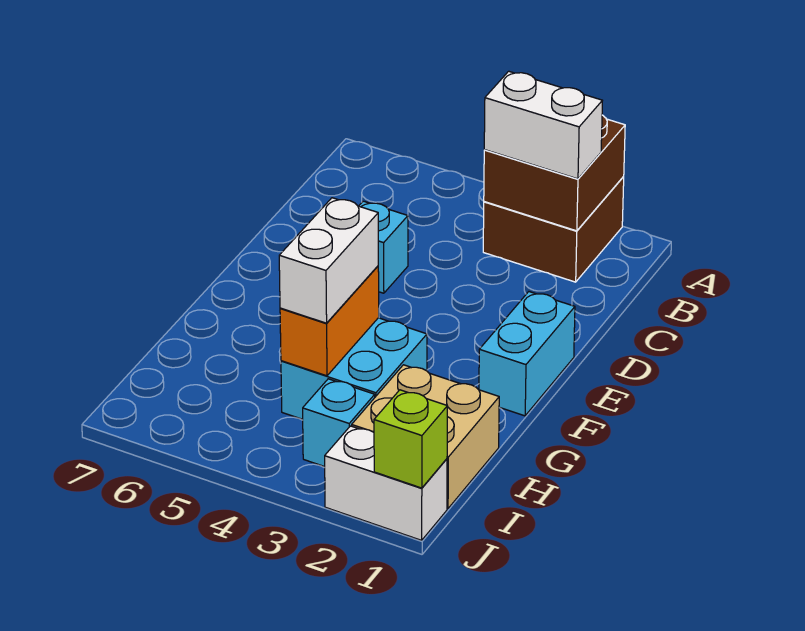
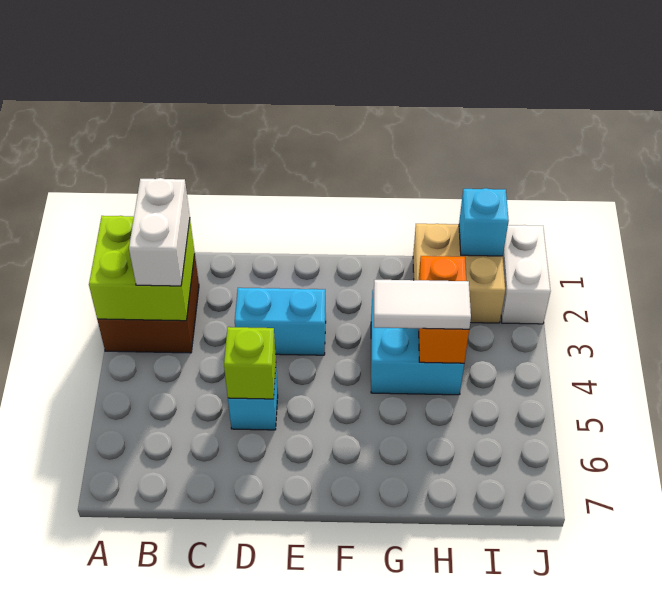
brown brick A2:B3 level 2 -> lime brick A2:B3 level 2
cyan brick E1:F1 level 1 -> cyan brick D3:E3 level 1
orange brick G4:H4 level 2 -> orange brick H3:H4 level 2
white brick G4:H4 level 3 -> white tile G4:H4 level 3
cyan brick I3 level 1 -> cyan brick I1 level 2
lime brick J1 level 2 -> lime brick D5 level 2

